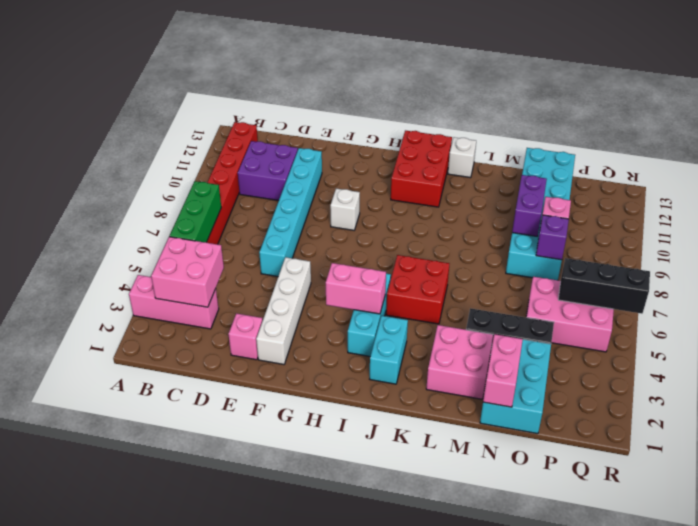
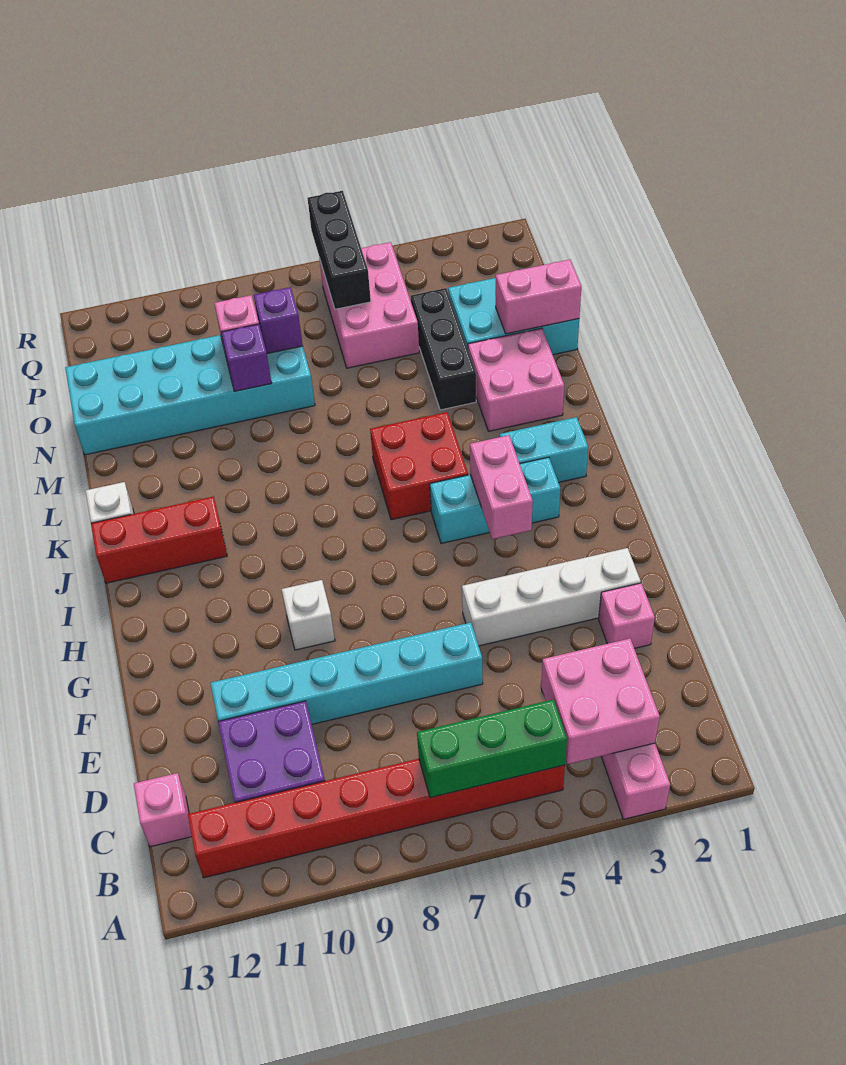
none -> pink brick C13 level 1
red brick I11:J13 level 1 -> red brick J11:J13 level 1
purple brick N9:N10 level 2 -> purple brick N9 level 2

